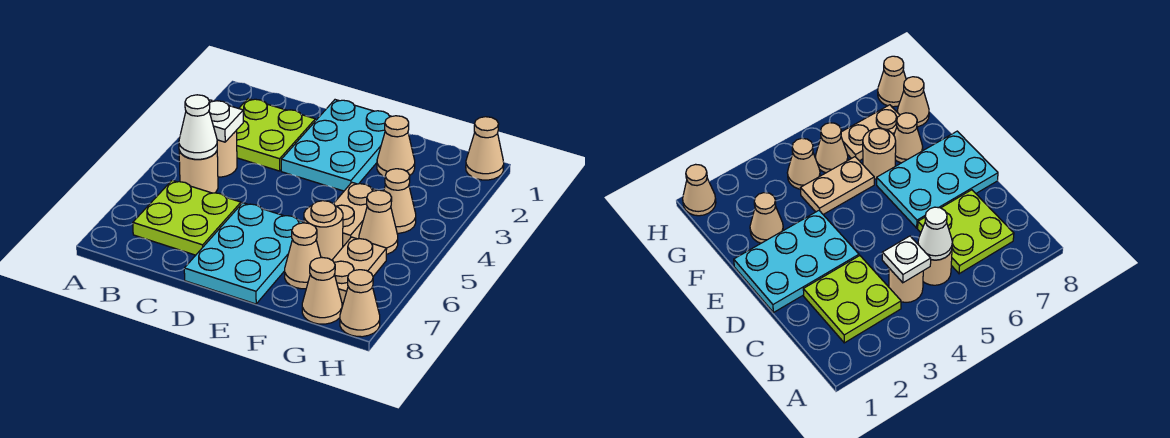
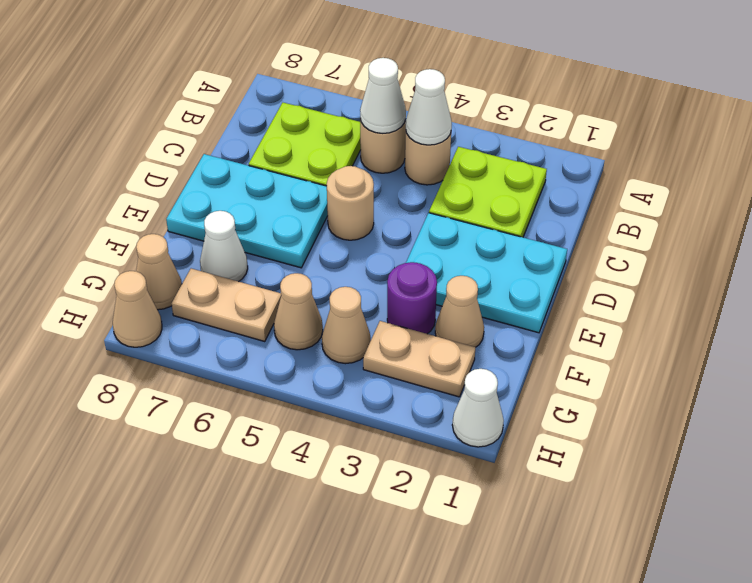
white plate B4 level 2 -> white cone B4 level 2
none -> purple round brick F3 level 1
tan plate F4:F5 level 1 -> tan plate G2:G3 level 1
tan round brick F6 level 1 -> tan round brick D5 level 1
tan cone F7 level 1 -> white cone F7 level 1
tan cone H1 level 1 -> white cone H1 level 1

